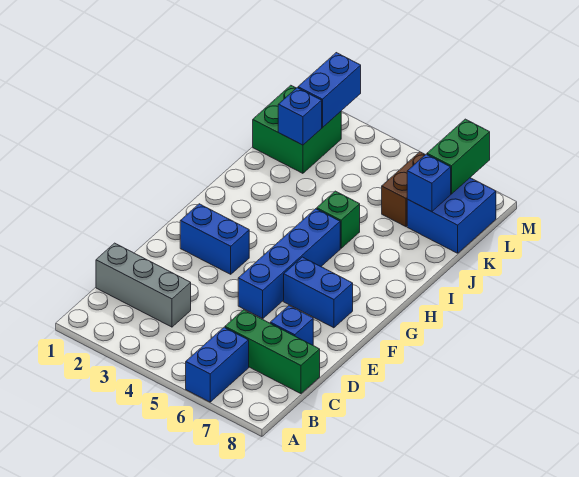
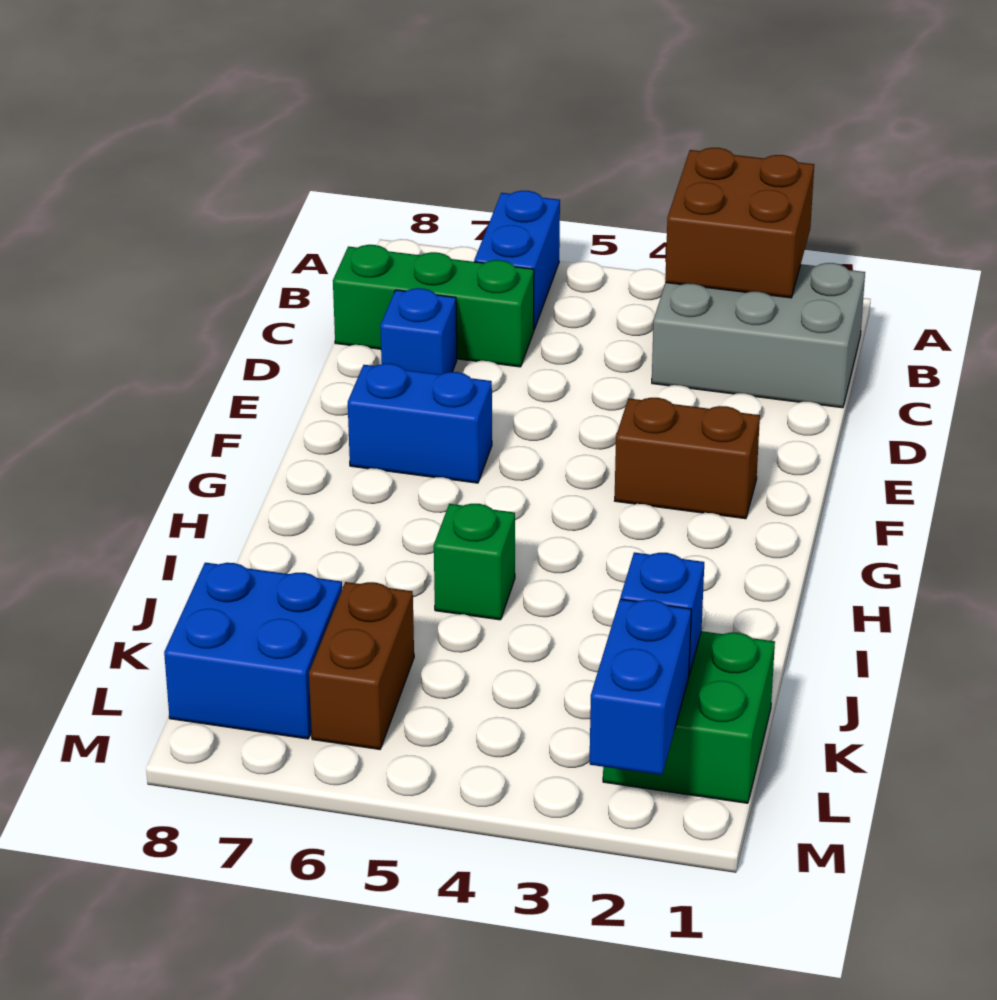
none -> brown brick A2:B3 level 2
grey brick C1:C3 level 1 -> grey brick B1:C3 level 1
blue brick E5:H5 level 1 -> none
blue brick F2:F3 level 1 -> brown brick F2:F3 level 1
blue brick K7 level 2 -> none
green brick L7:M7 level 2 -> none

